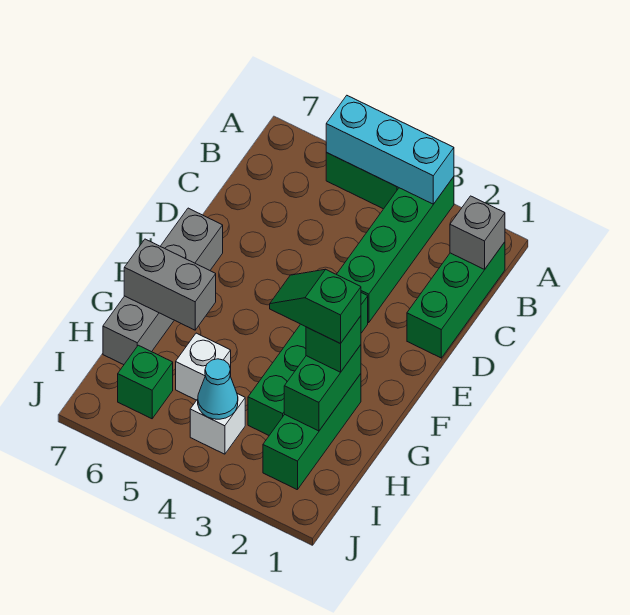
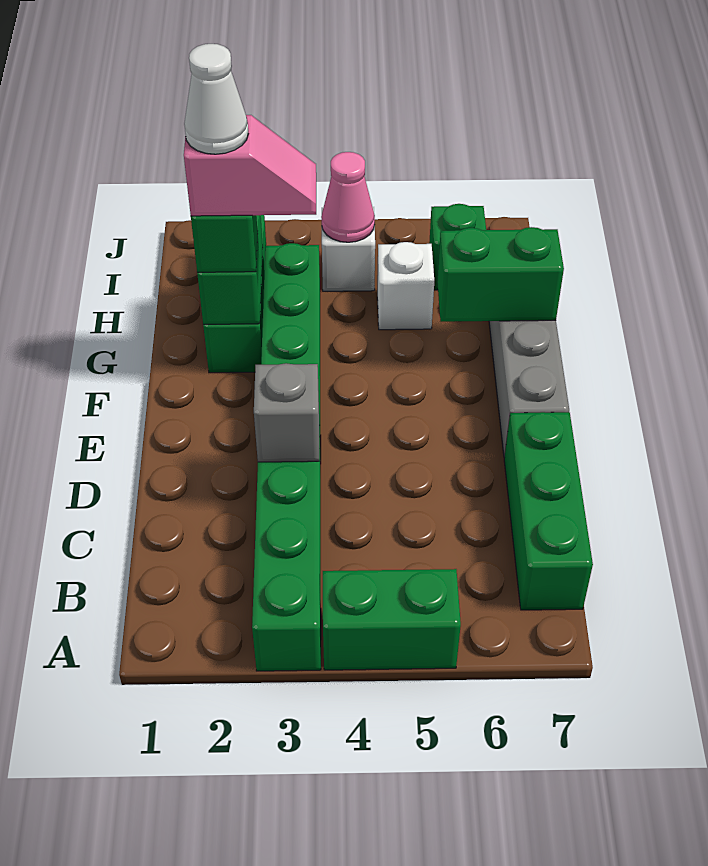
cyan brick A3:A5 level 2 -> none
green brick B1:D1 level 1 -> green brick B7:D7 level 1
grey brick B1 level 2 -> grey brick D3 level 2
green slope G2:G3 level 4 top 2 -> pink slope G2:G3 level 4 top 2
none -> white cone G2 level 5
grey brick G6:G7 level 2 -> green brick G6:G7 level 2
cyan cone I4 level 2 -> pink cone I4 level 2

